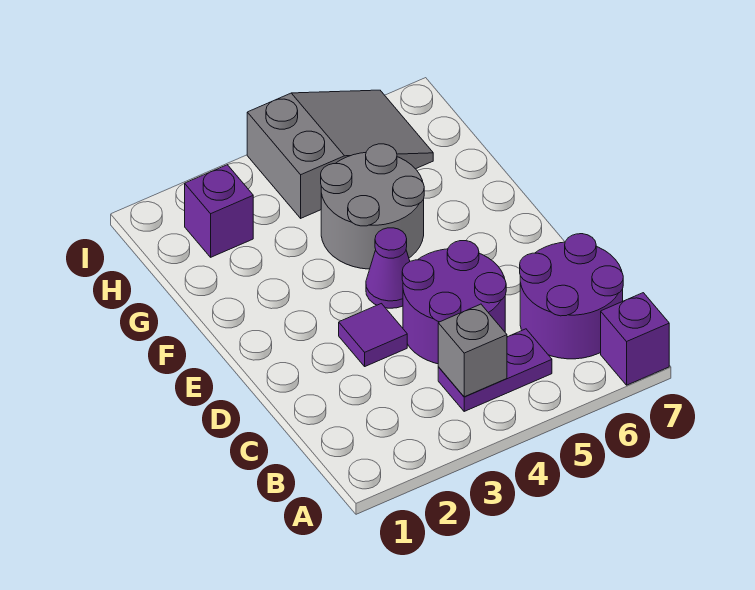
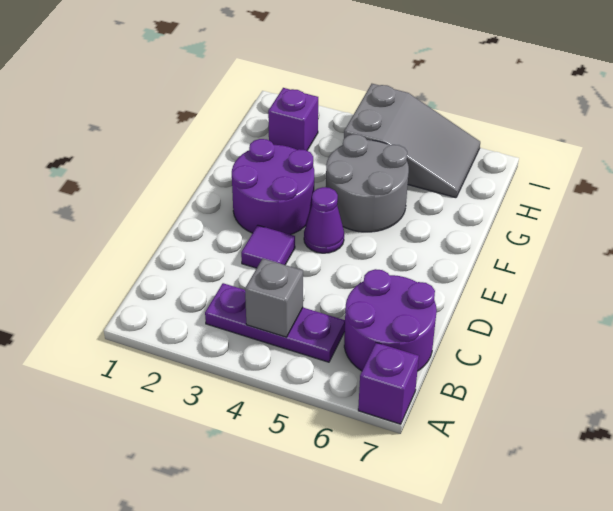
purple plate B4:B5 level 1 -> purple plate B3:B5 level 1
purple round brick C4:D5 level 1 -> purple round brick E2:F3 level 1

